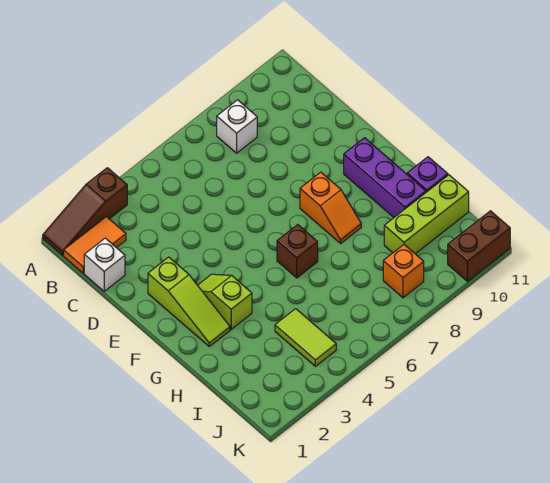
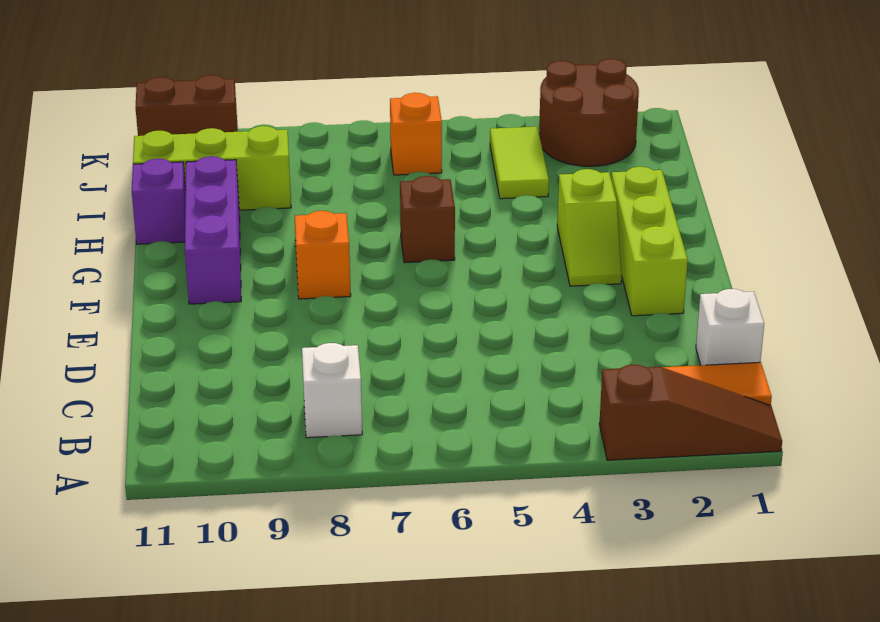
lime slope E2:G2 level 1 top E -> lime brick E2:G2 level 1
none -> brown round brick J2:K3 level 1
orange brick J8 level 1 -> orange brick J6 level 1

